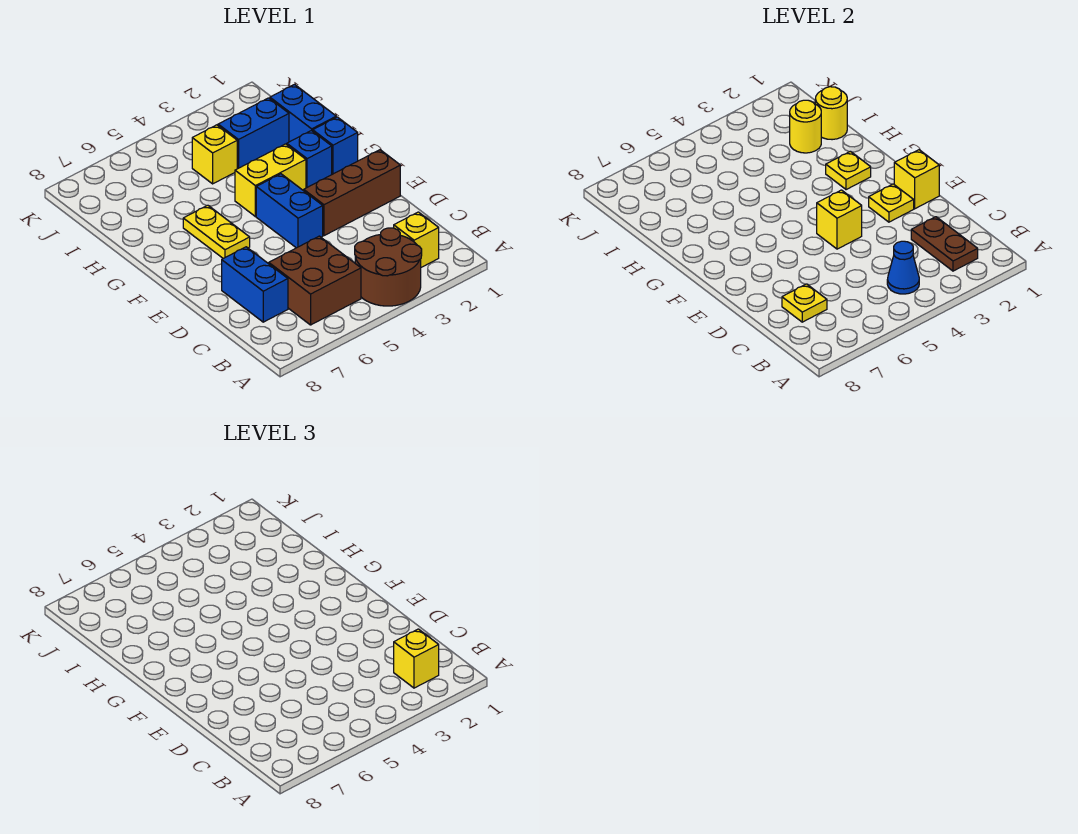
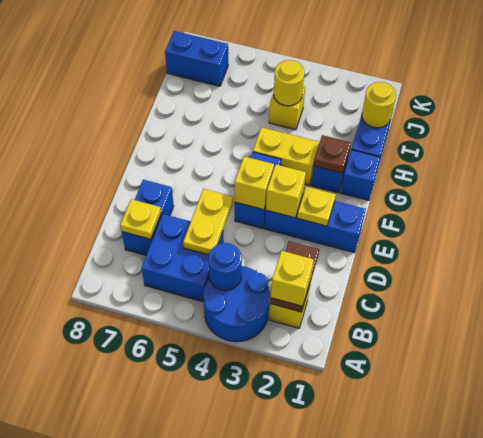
brown round brick A3:B4 level 1 -> blue round brick A3:B4 level 1
blue cone B4 level 2 -> blue round brick B4 level 2
brown brick B5:C6 level 1 -> blue brick B5:C6 level 1
brown brick E1:E3 level 1 -> blue brick E1:E3 level 1
yellow brick E1 level 2 -> yellow brick E3 level 2
yellow plate F6:G6 level 1 -> yellow plate C5:D5 level 2
yellow plate G2 level 2 -> brown plate G2 level 2
blue brick I2:I3 level 1 -> blue brick J7:J8 level 1
yellow round brick I2 level 2 -> yellow round brick I4 level 2

